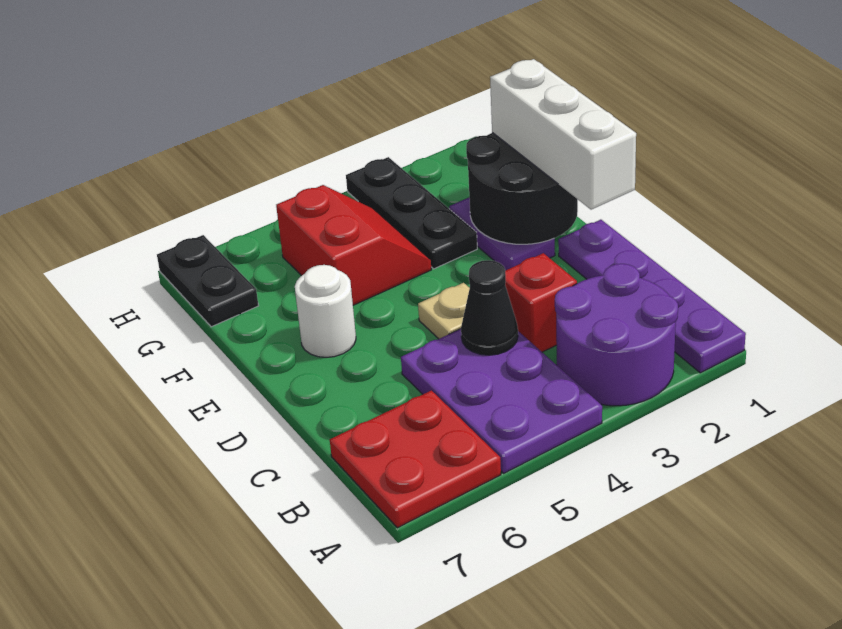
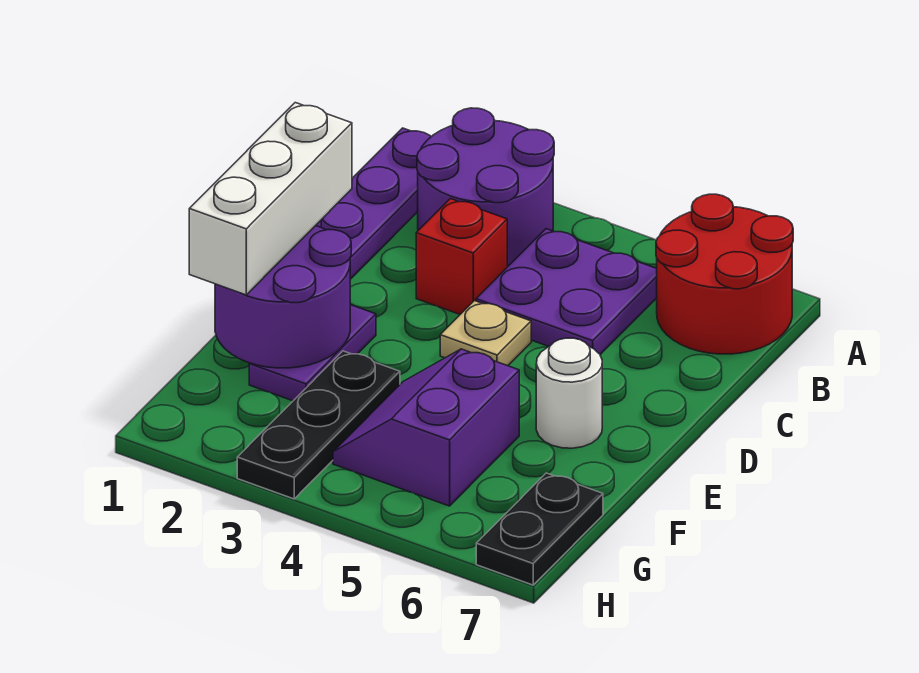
purple plate A4:C5 level 1 -> purple plate B4:C5 level 1
red plate A6:B7 level 1 -> red round brick A6:B7 level 1
black cone C4 level 2 -> none
black round brick E1:F2 level 2 -> purple round brick E1:F2 level 2
red slope F4:G5 level 1 top 5 -> purple slope F4:G5 level 1 top 5

